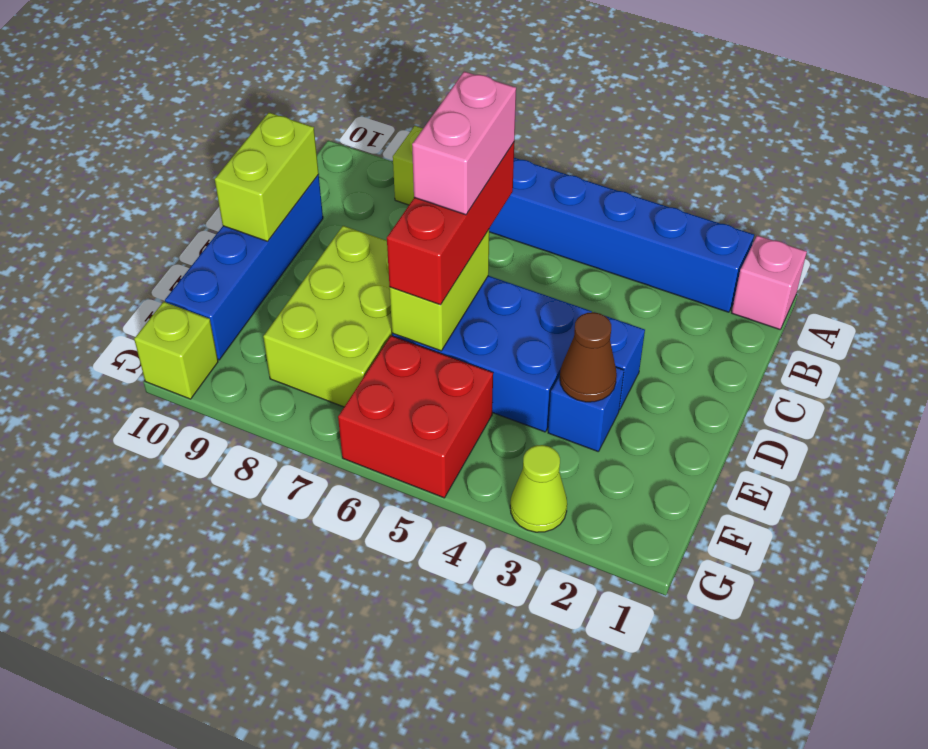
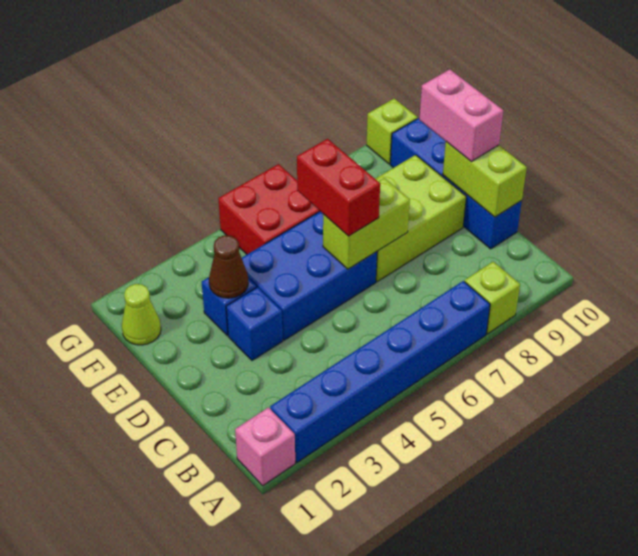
red brick C6:E6 level 3 -> red brick D6:E6 level 3
pink brick C6:D6 level 4 -> pink brick D10:E10 level 3
lime brick D6:E6 level 2 -> lime brick D6:D7 level 2
lime brick D7:F8 level 1 -> lime brick D7:E9 level 1
lime cone G3 level 1 -> lime cone F1 level 1

